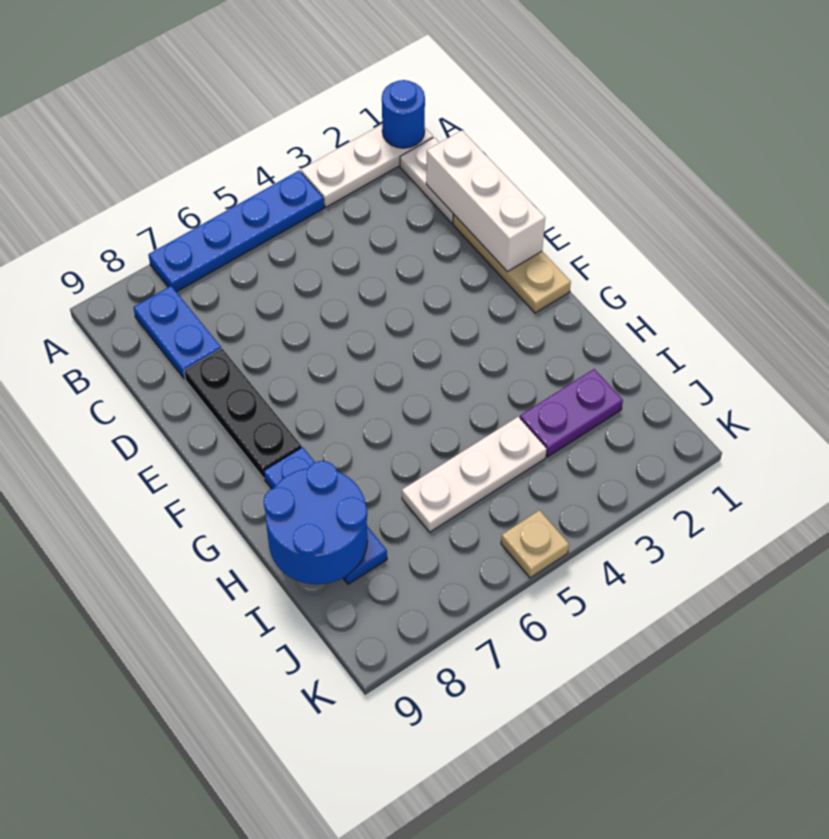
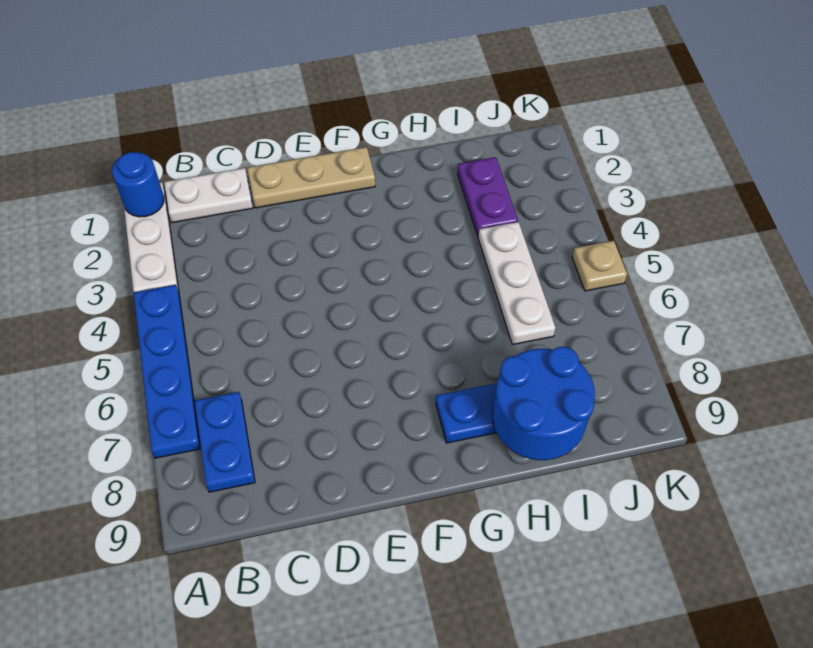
blue plate B8:C8 level 1 -> blue plate B7:B8 level 1
white brick C1:E1 level 2 -> none
black plate D8:F8 level 1 -> none

